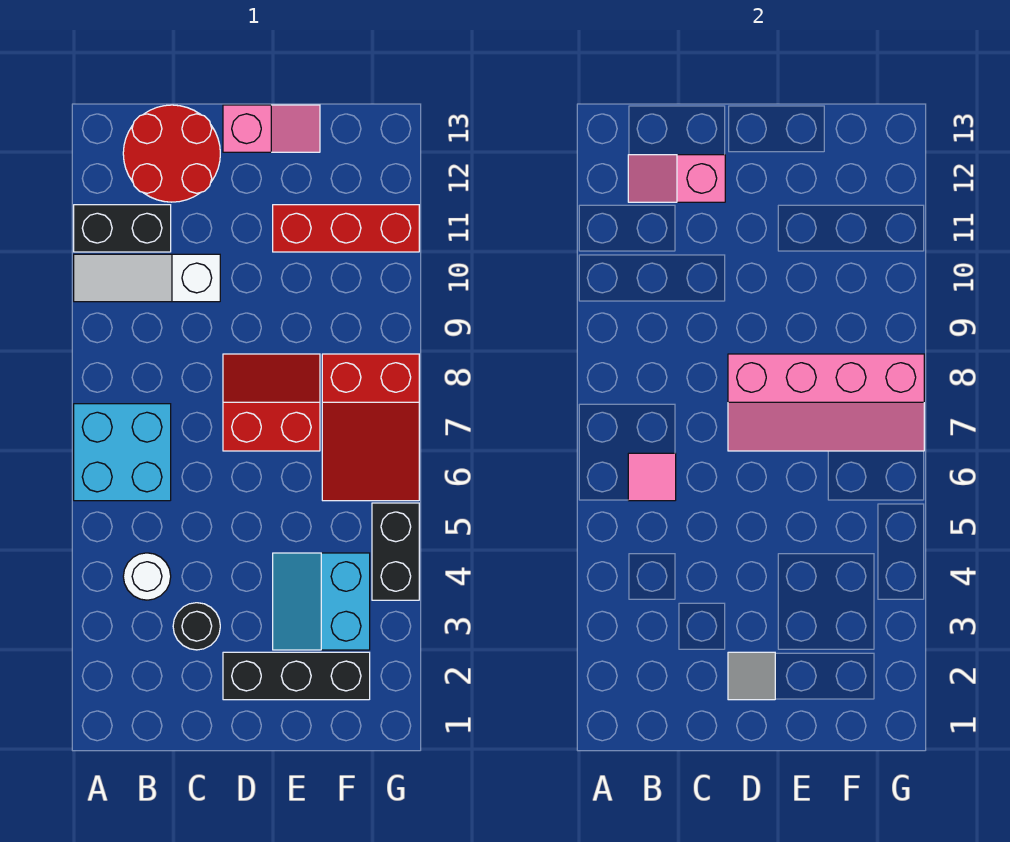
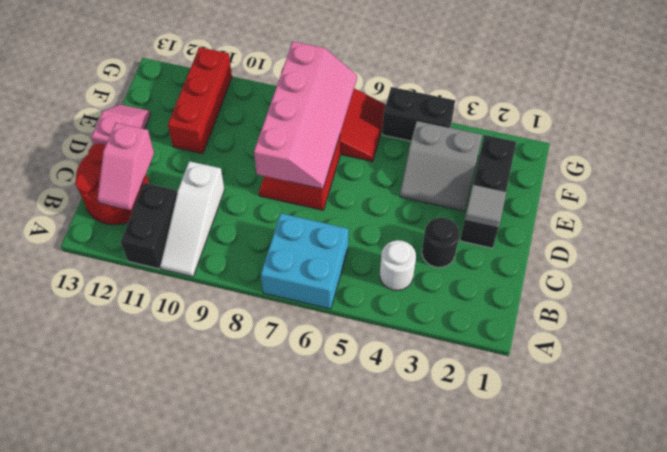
pink tile B6 level 2 -> none
cyan slope E3:F4 level 1 top F -> grey slope E3:F4 level 1 top F

